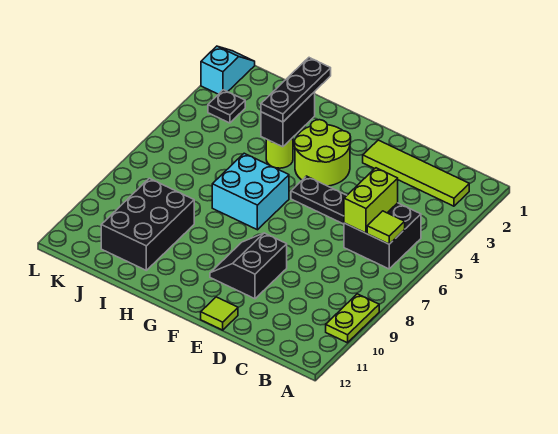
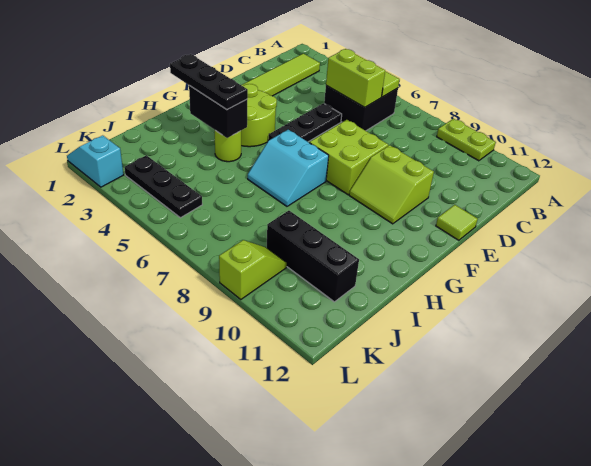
none -> lime brick E7:F8 level 1
black slope E9:F10 level 1 top E -> lime slope E9:F10 level 1 top E
cyan brick G6:H7 level 1 -> cyan slope G6:H7 level 1 top G
black brick I9:J11 level 1 -> black brick J9:J11 level 1
black plate K3 level 1 -> black plate K3:K5 level 1
none -> lime slope K9:L9 level 1 top L

